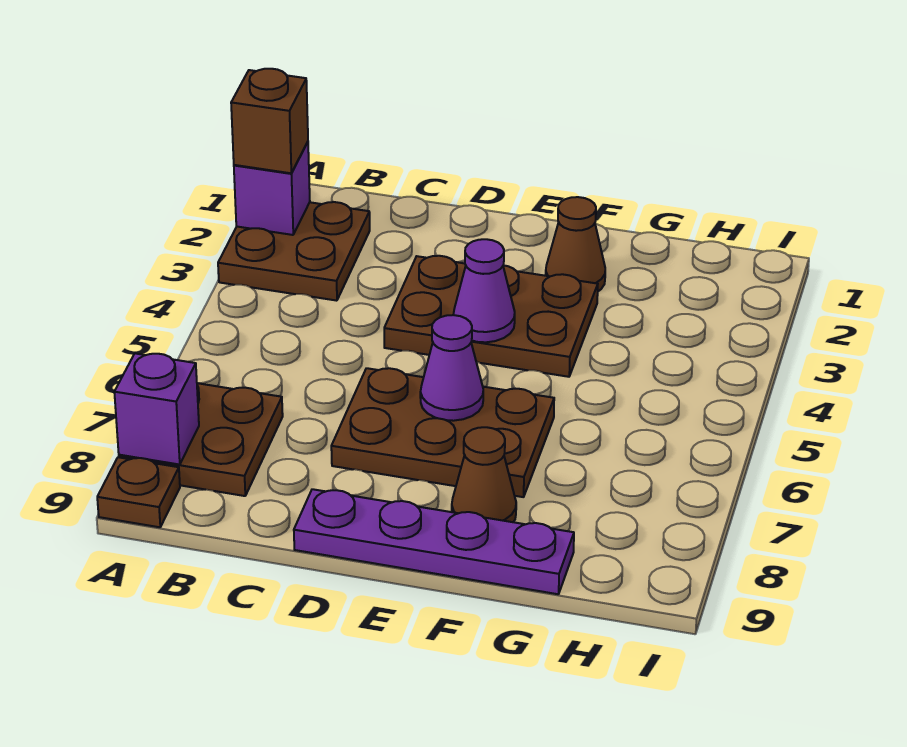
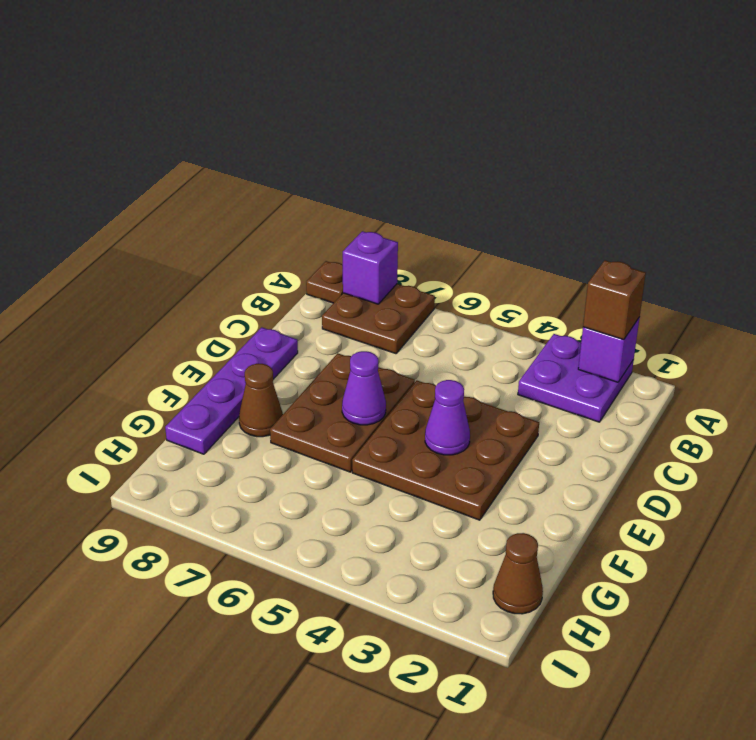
brown plate A2:B3 level 1 -> purple plate A2:B3 level 1
brown plate D3:F4 level 1 -> brown plate D3:F5 level 1
brown cone F2 level 1 -> brown cone H1 level 1

